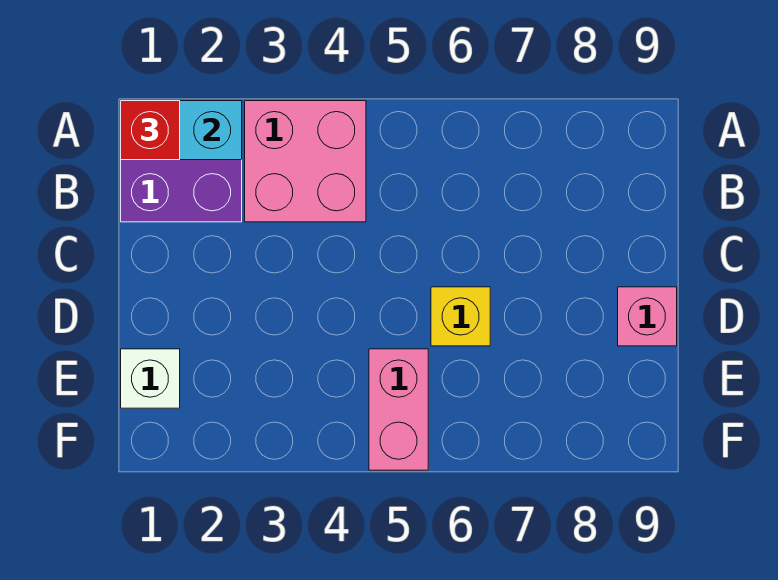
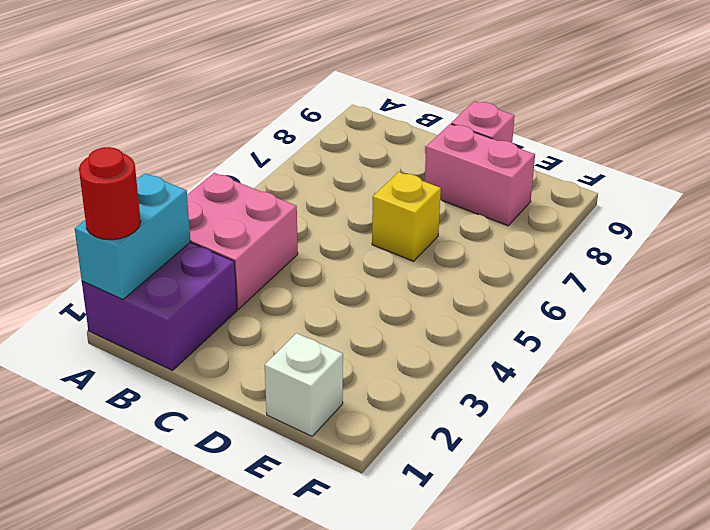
red brick A1 level 3 -> red round brick A1 level 3
pink brick E5:F5 level 1 -> pink brick D8:E8 level 1

